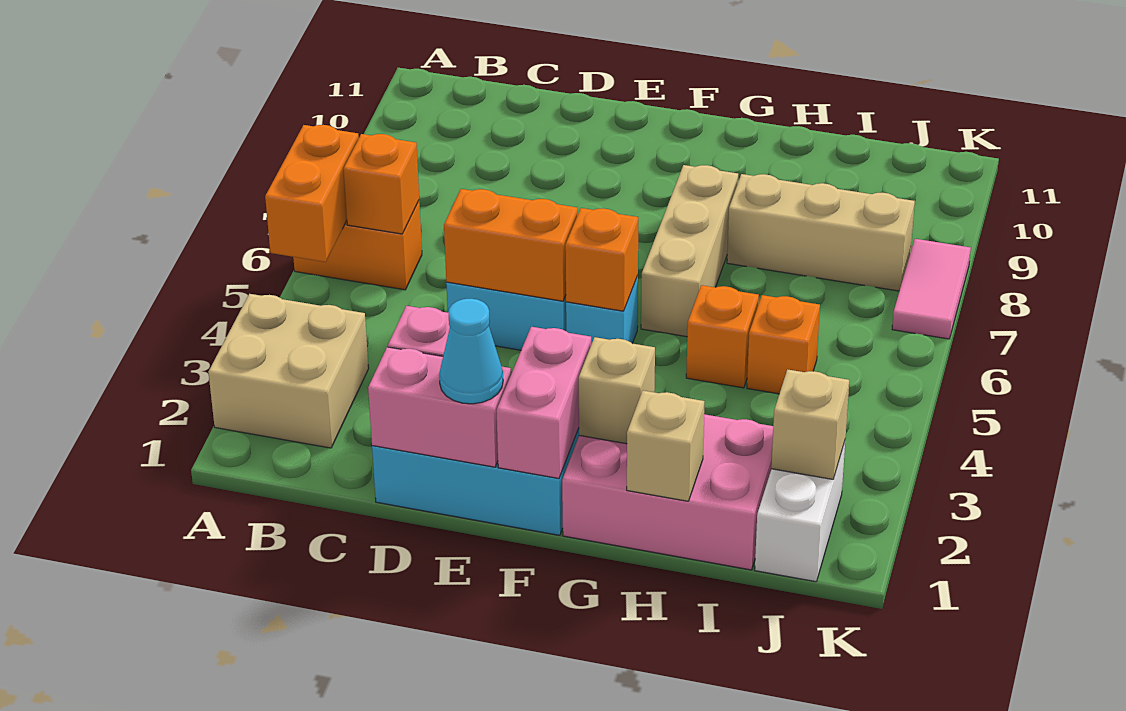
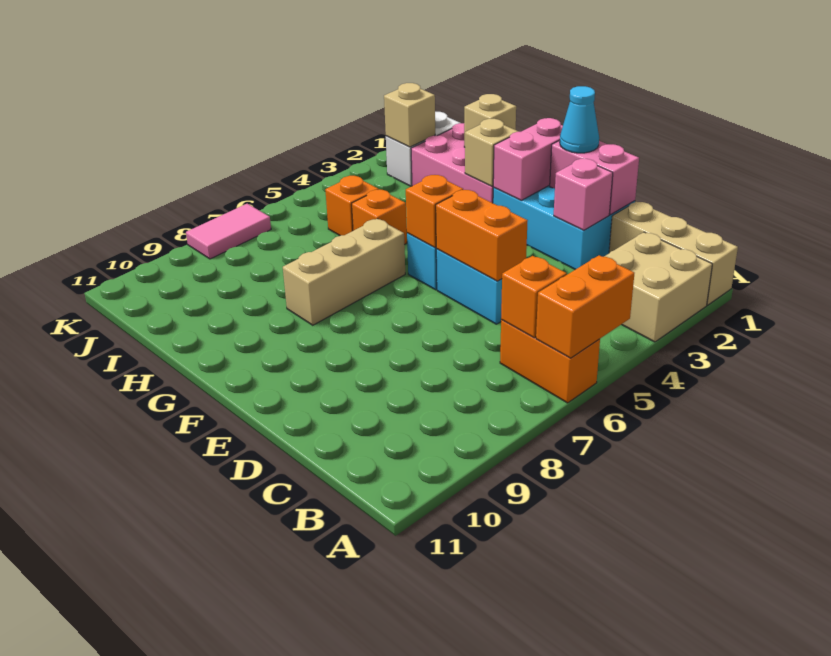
tan brick H8:J8 level 1 -> tan brick A1:C1 level 1

